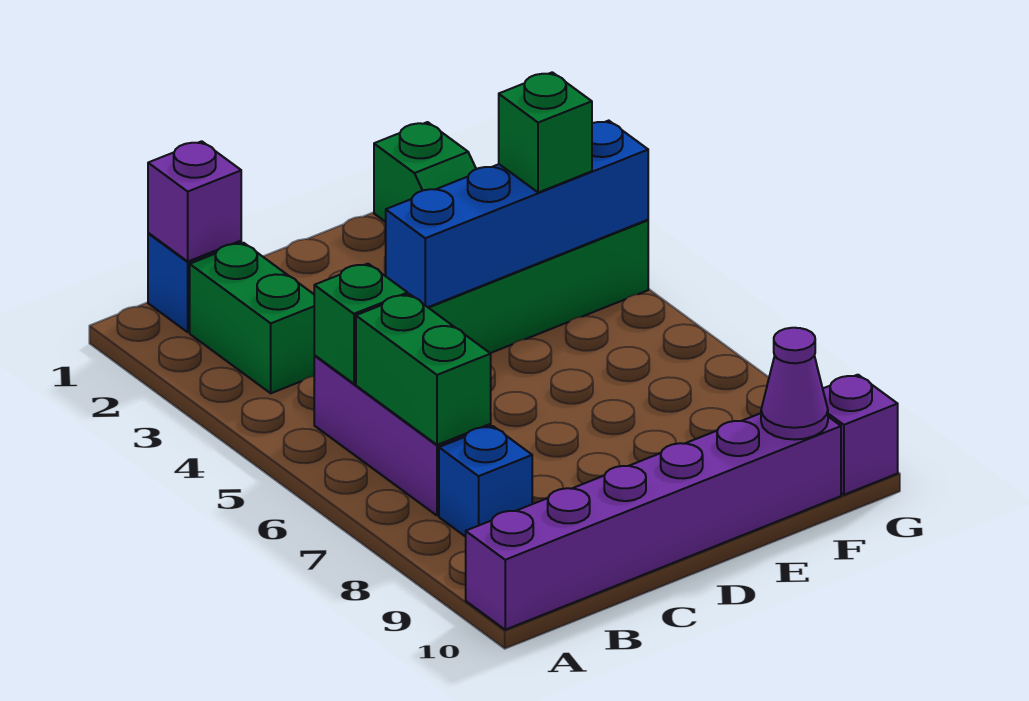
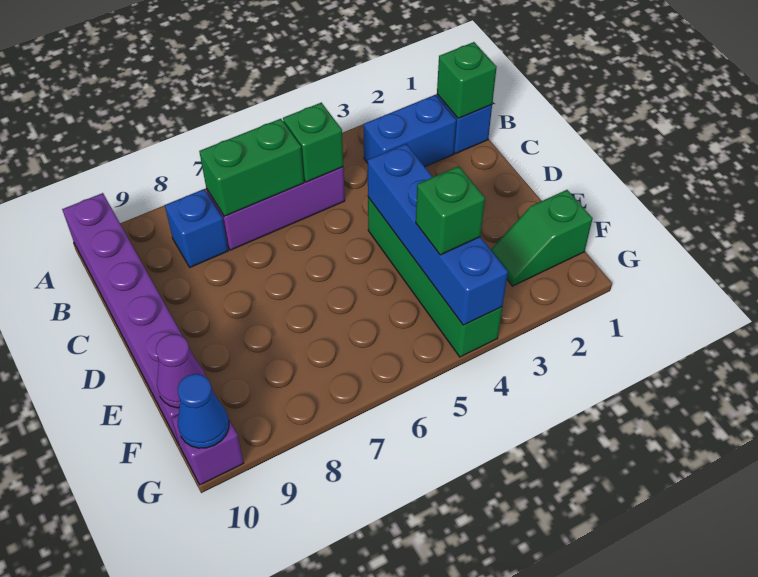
purple brick B1 level 2 -> green brick B1 level 2
green brick B2:B3 level 1 -> blue brick B2:B3 level 1
none -> blue cone G10 level 2

